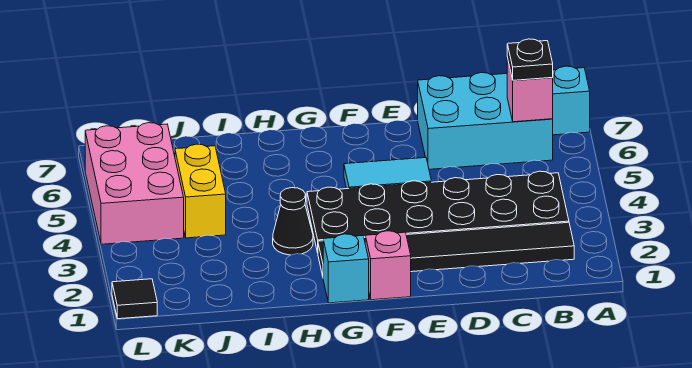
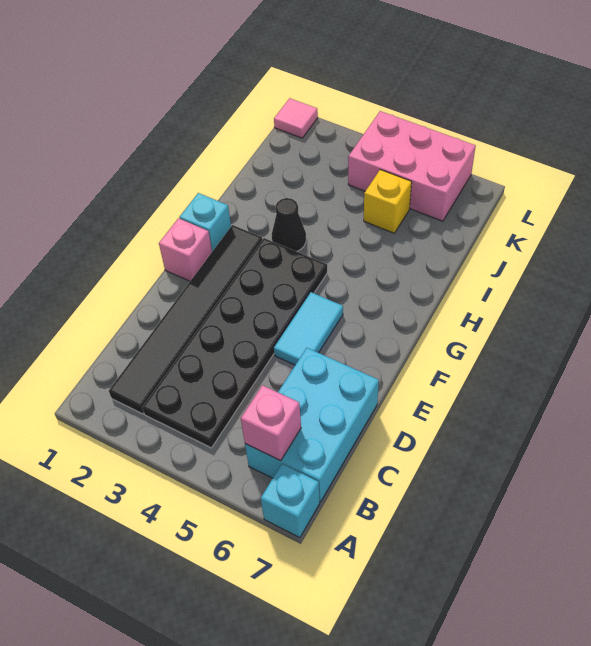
black plate B6 level 3 -> none
yellow brick J4:J5 level 1 -> yellow brick J5 level 1
black tile L1 level 1 -> pink tile L1 level 1

